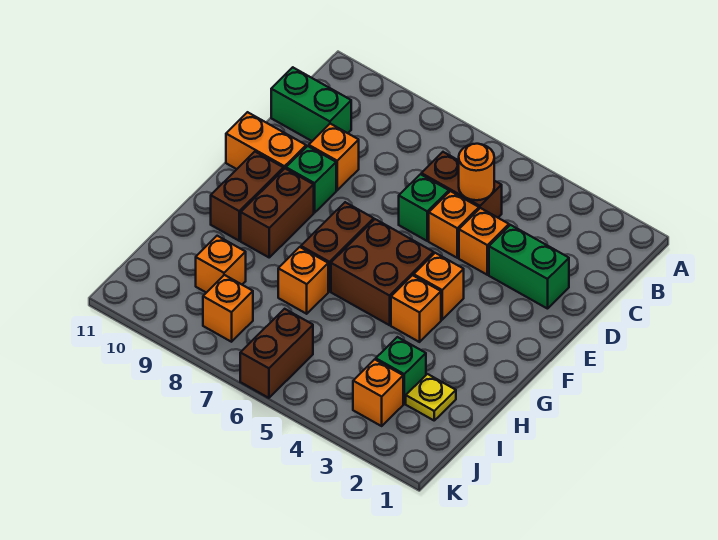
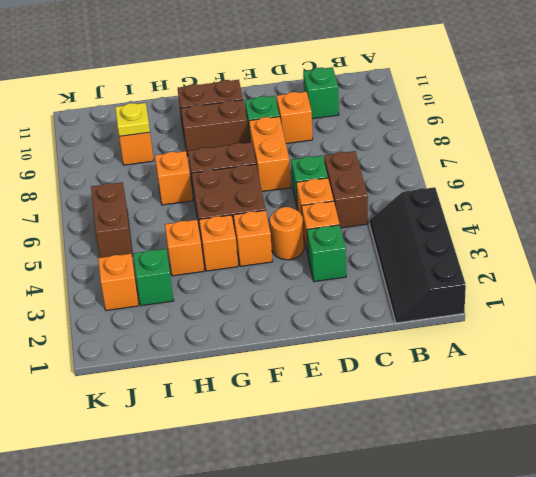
none -> black slope A1:B4 level 1 top A
orange round brick C5 level 2 -> orange round brick E4 level 1
green brick C10:C11 level 1 -> green brick C10 level 1
green brick D2:D3 level 1 -> green brick D3 level 1
orange brick E10:E11 level 1 -> orange brick E7:E8 level 1
yellow plate I2 level 1 -> yellow plate I9 level 2
brown brick J6:K6 level 1 -> brown brick J5:J6 level 1
orange brick J8 level 1 -> orange brick H4 level 1

